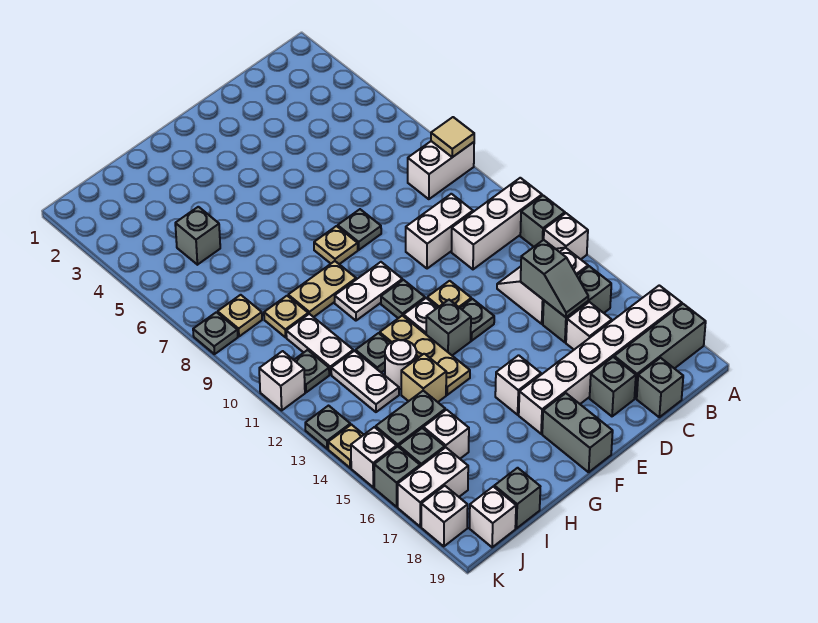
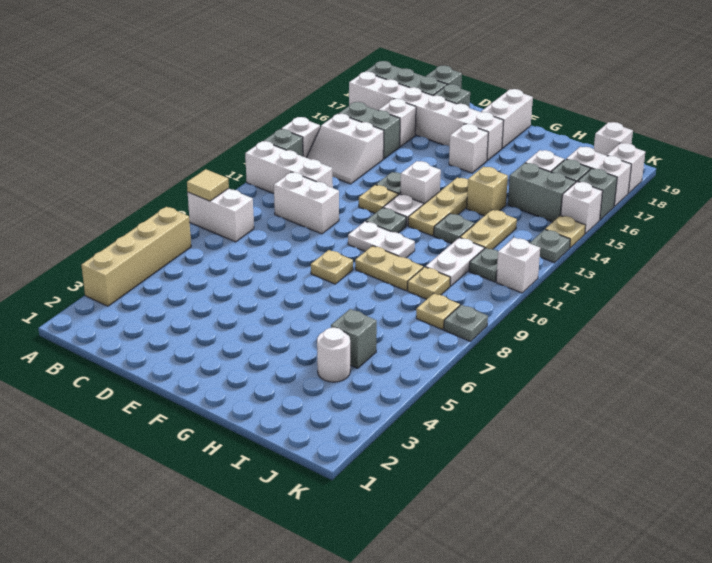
none -> tan brick A3:A6 level 1
grey slope C14:C15 level 2 top 14 -> none
grey plate E8 level 1 -> none
grey brick F13 level 1 -> white brick F13 level 1
grey brick F18:F19 level 1 -> white brick F18:F19 level 1
white round brick H13 level 1 -> white round brick I4 level 1
white plate I12:I13 level 1 -> tan plate I12:I13 level 1
grey brick I19 level 1 -> none

